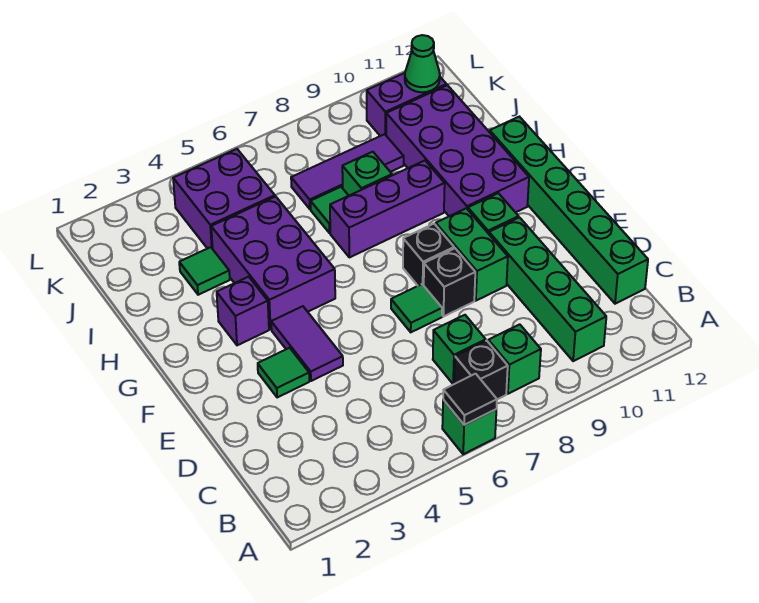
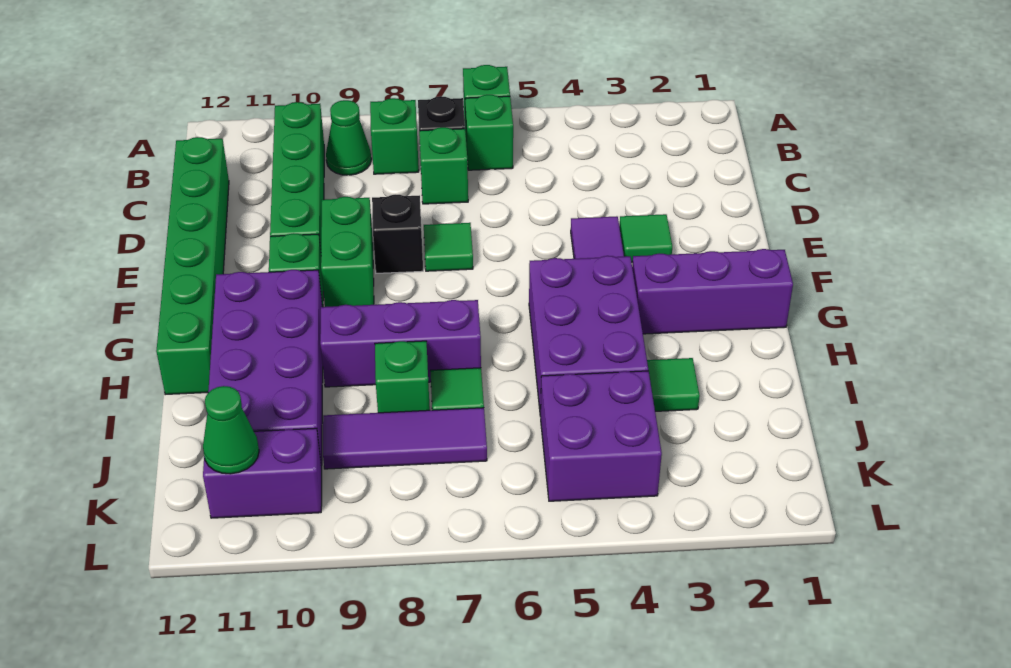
black tile A6 level 2 -> none
none -> green brick B6 level 1
none -> green cone B9 level 1
black brick F8 level 1 -> none
purple brick G3 level 1 -> purple brick G1:G3 level 1

